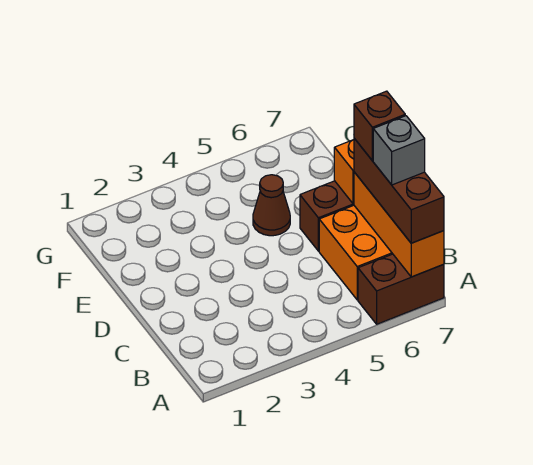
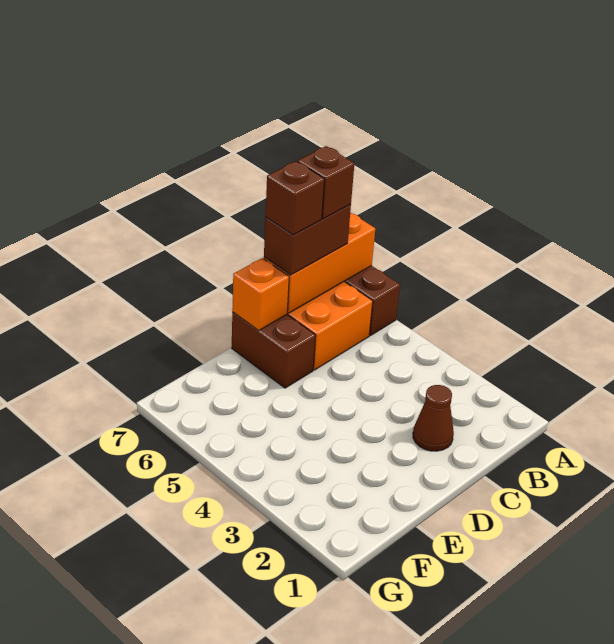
brown brick A7:C7 level 3 -> brown brick B7:C7 level 3
grey brick B7 level 4 -> brown brick B7 level 4
brown cone E5 level 1 -> brown cone C2 level 1

